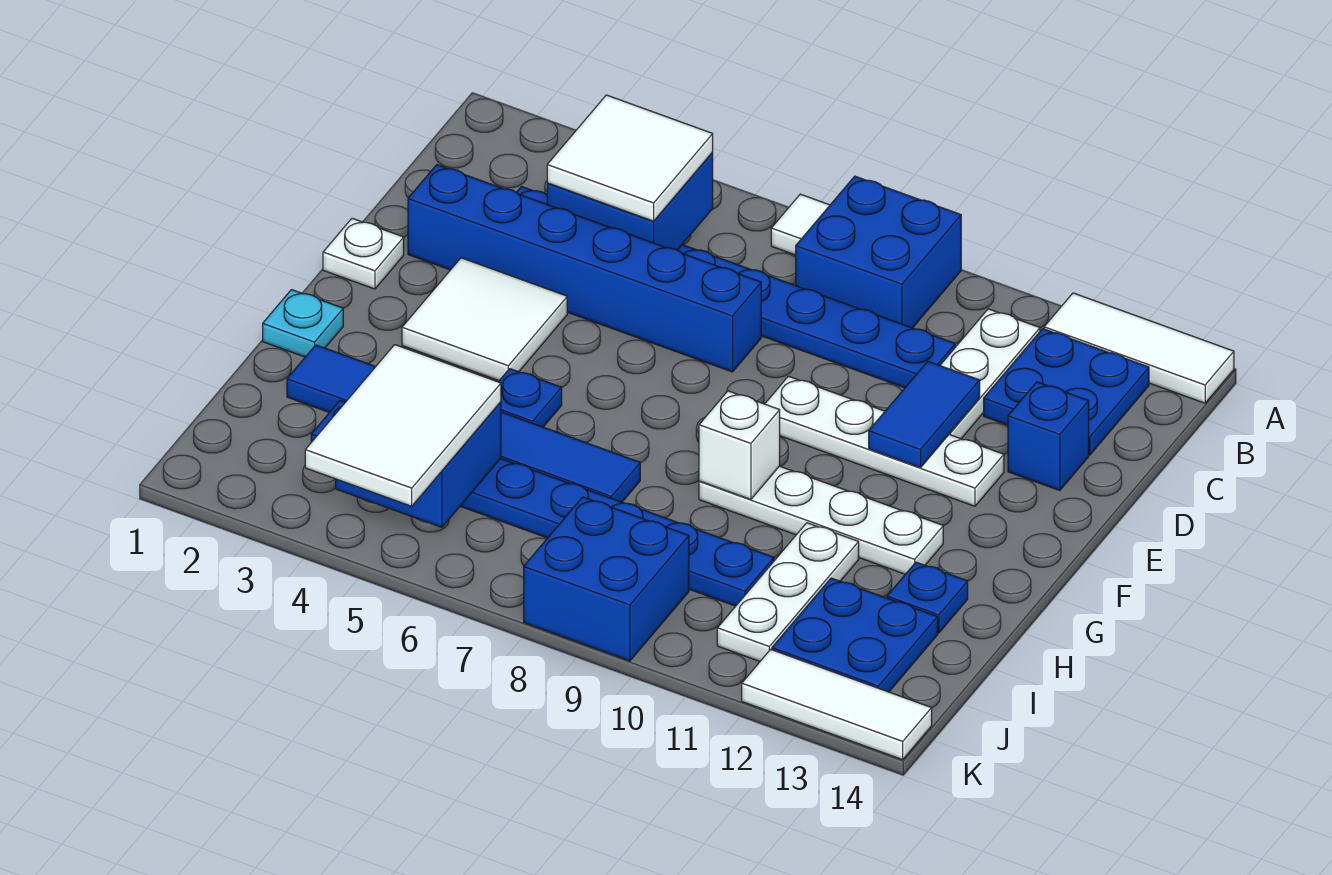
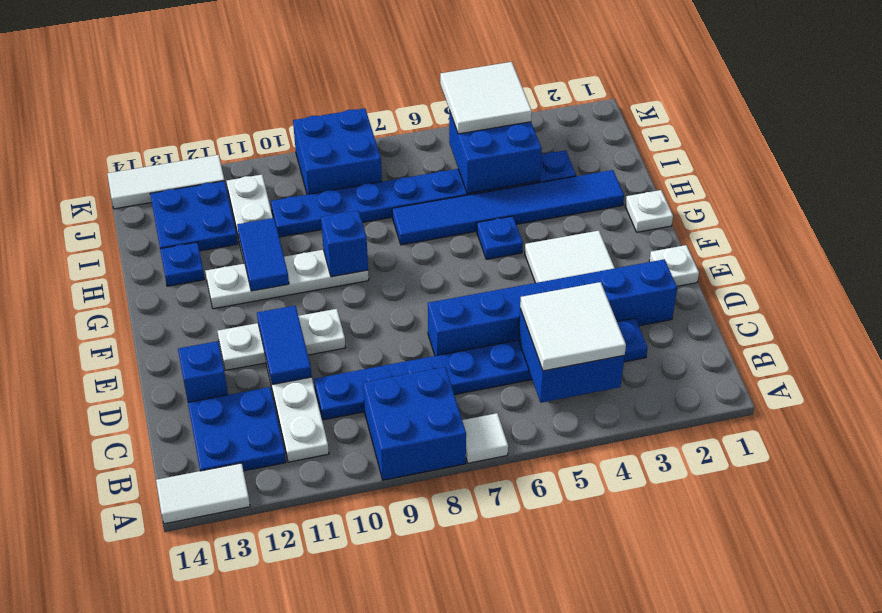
white tile A12:A14 level 1 -> white tile A13:A14 level 1
white plate E9:E12 level 1 -> white plate E10:E12 level 1
cyan plate G1 level 1 -> white plate G1 level 1
white brick G9 level 2 -> blue brick G9 level 2
none -> blue tile G11:H11 level 2
white tile I4:K5 level 3 -> white tile J4:K5 level 3

